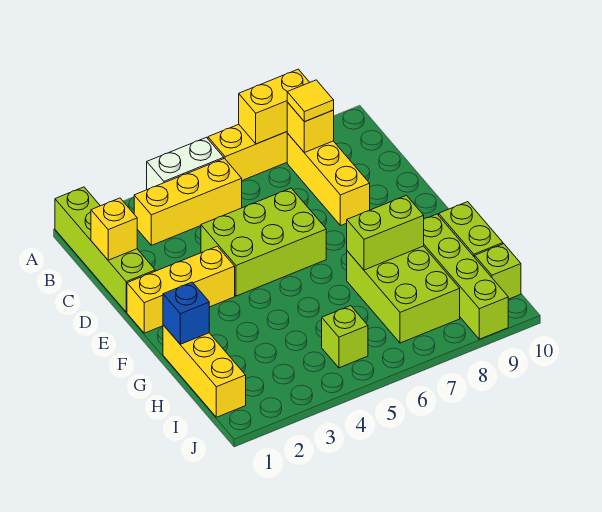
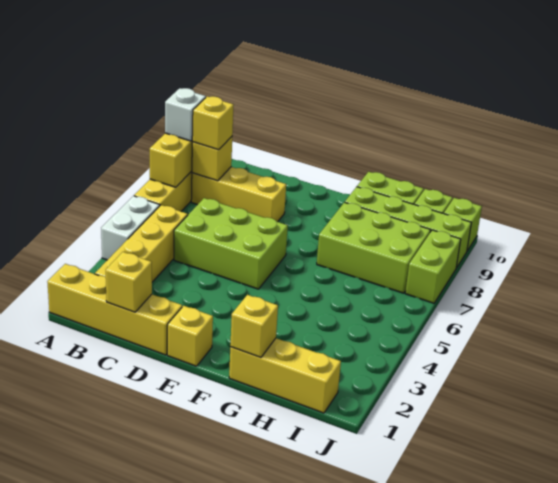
lime brick A1:D1 level 1 -> yellow brick A1:D1 level 1
none -> white brick A8 level 3
yellow brick B3:B5 level 1 -> yellow brick B2:B5 level 1
yellow tile B8 level 3 -> yellow brick B8 level 3
lime brick D4:E6 level 1 -> lime brick C5:E6 level 1
yellow brick E1:E3 level 1 -> yellow brick E1 level 1
blue brick G1 level 2 -> yellow brick G1 level 2
lime brick G7:G8 level 2 -> lime brick J7:J8 level 1
lime brick I5 level 1 -> lime brick J10 level 1

